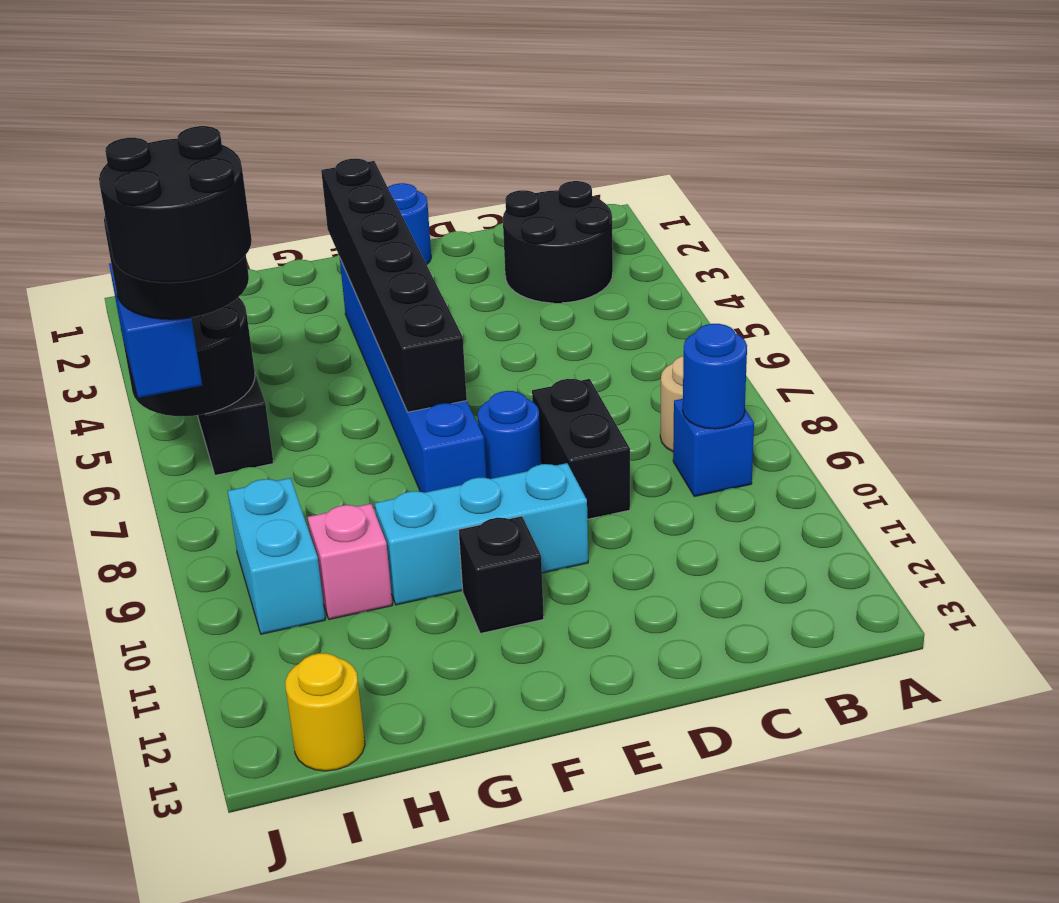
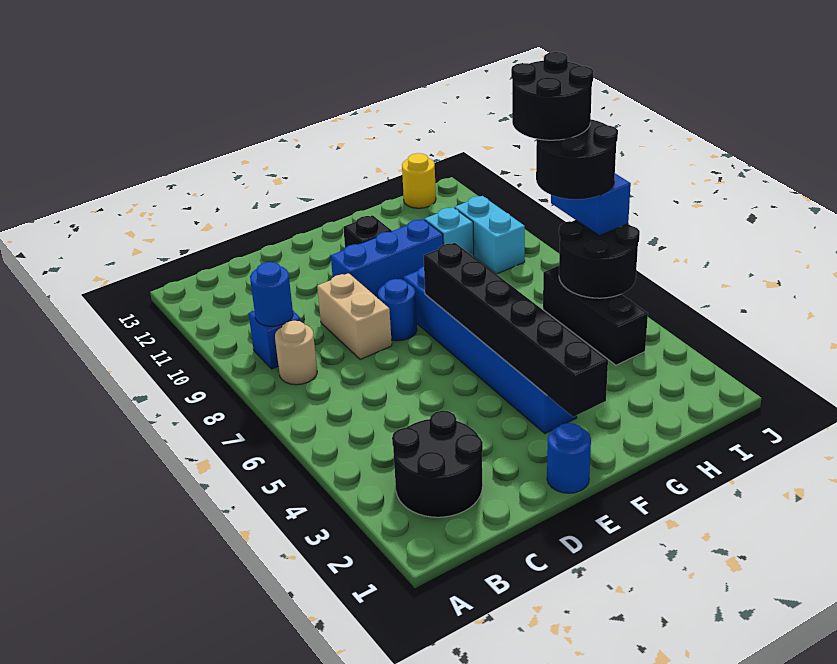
black brick D8:D9 level 1 -> tan brick D8:D9 level 1
cyan brick E10:G10 level 1 -> blue brick E10:G10 level 1
pink brick H10 level 1 -> cyan brick H10 level 1

